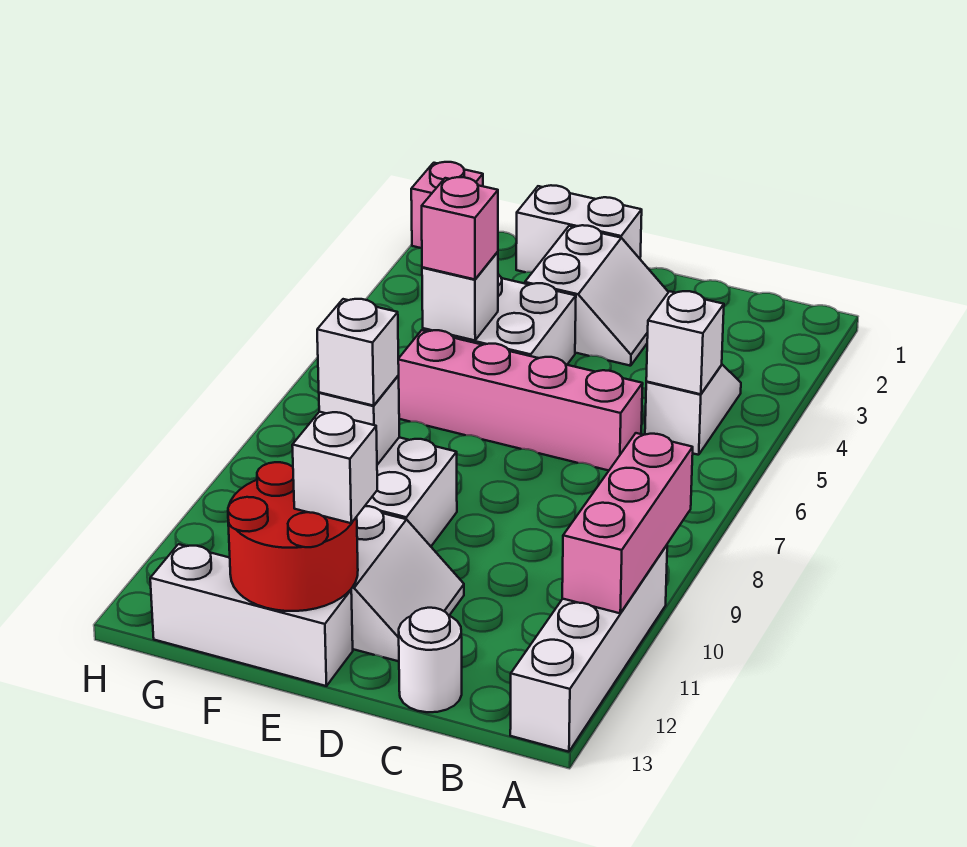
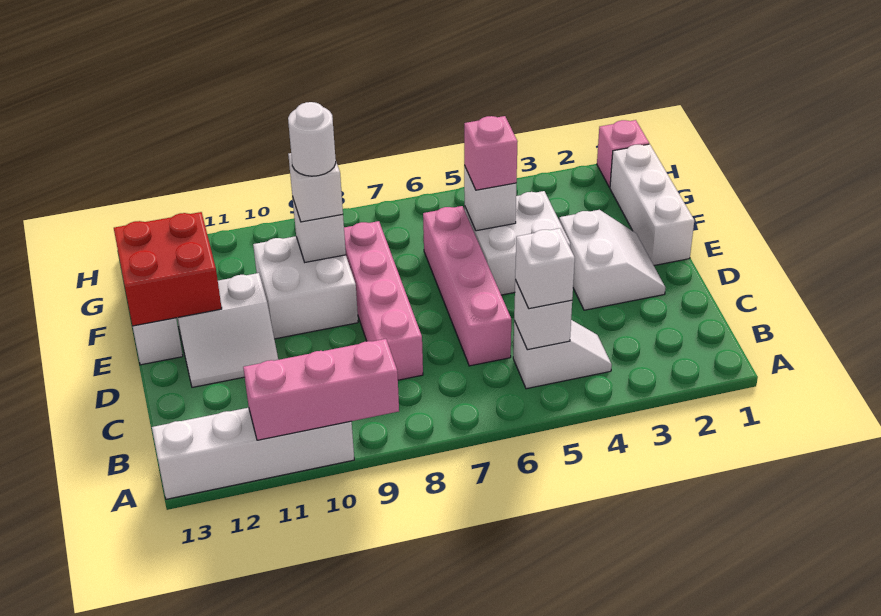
none -> pink brick C8:F8 level 1
white round brick C13 level 1 -> white round brick F9 level 4
white slope D2:E3 level 1 top E -> white slope D2:E3 level 1 top 3
white brick E1:F1 level 1 -> white brick E1:G1 level 1
red round brick E12:F13 level 2 -> red brick E12:F13 level 2
white brick E12 level 3 -> white brick B5 level 3

